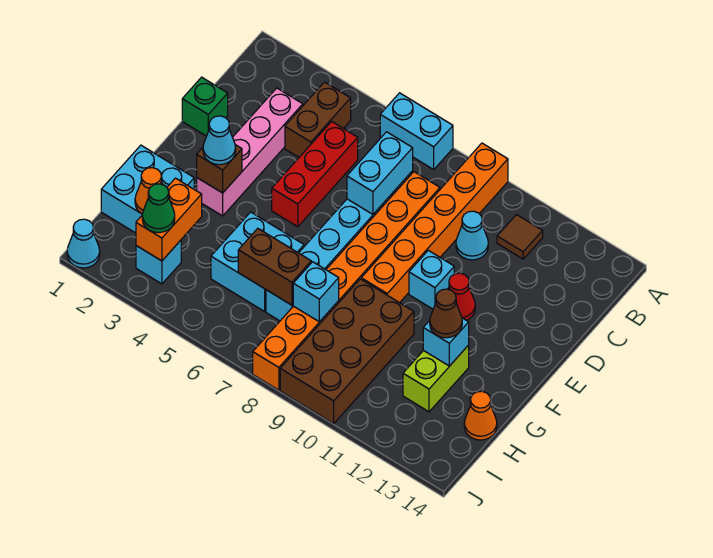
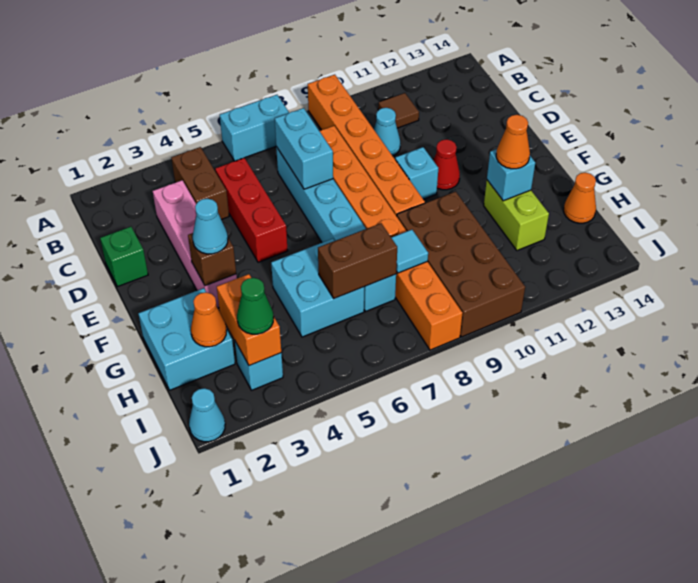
brown cone G12 level 3 -> orange cone G12 level 3
cyan brick H8 level 2 -> cyan tile H8 level 2

